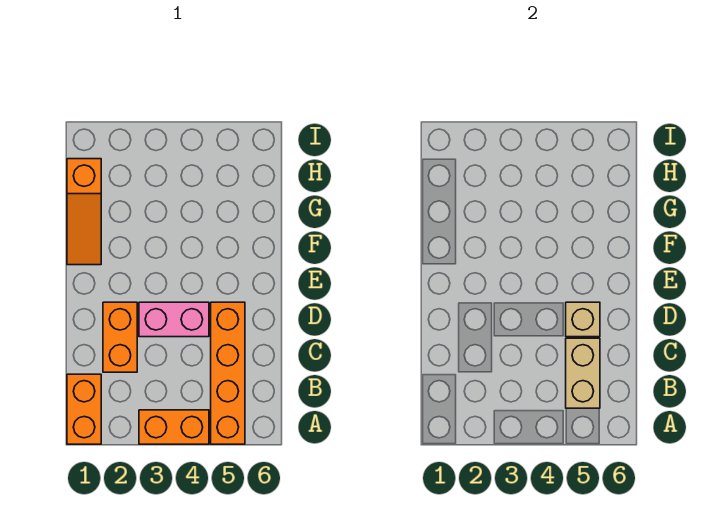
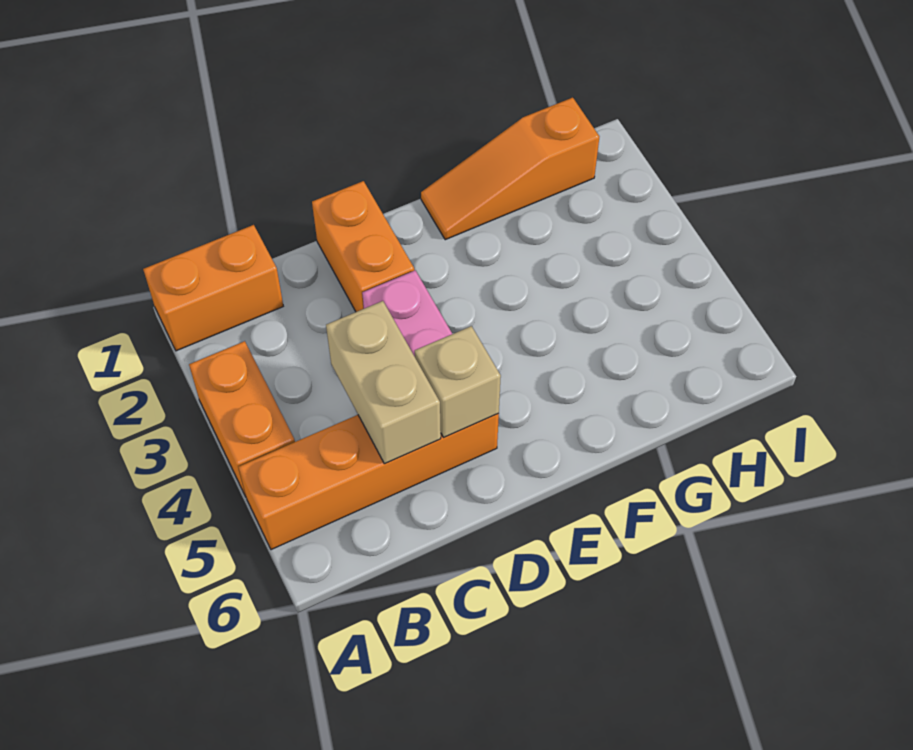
tan brick B5:C5 level 2 -> tan brick C4:C5 level 2
orange brick C2:D2 level 1 -> orange brick D1:D2 level 1

